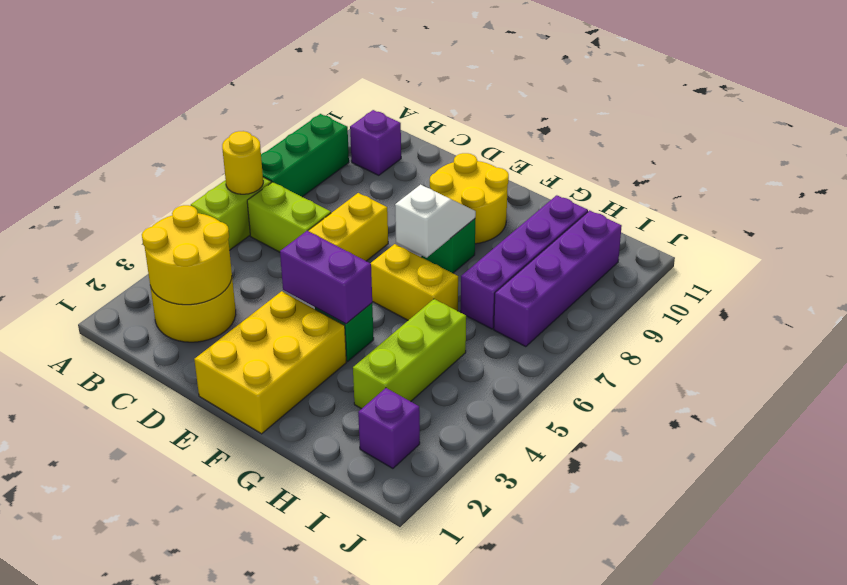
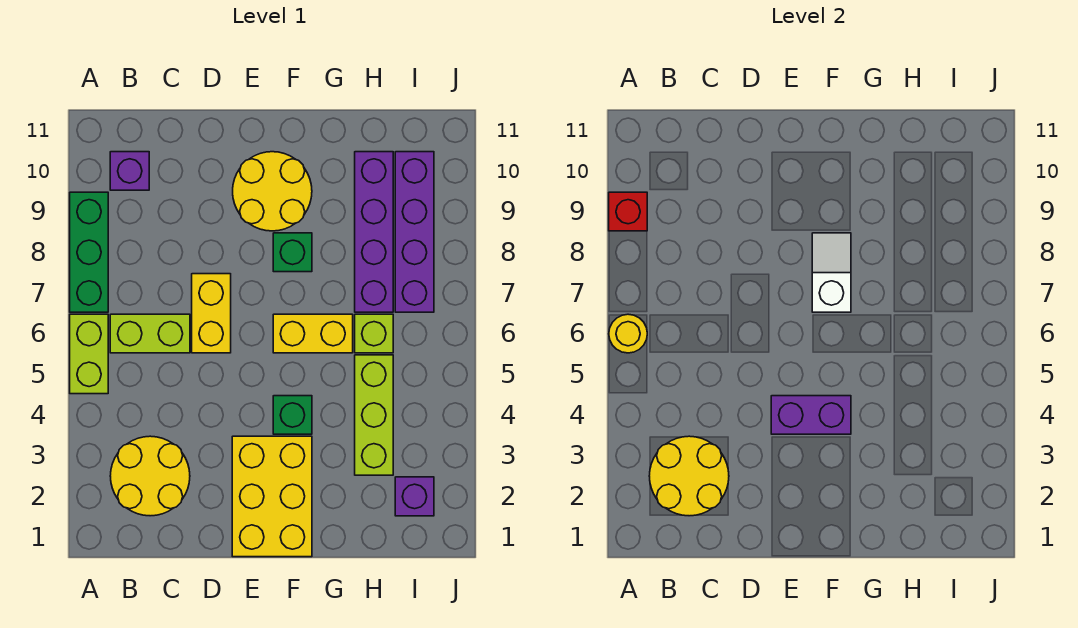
none -> red brick A9 level 2
none -> lime brick H6 level 1

